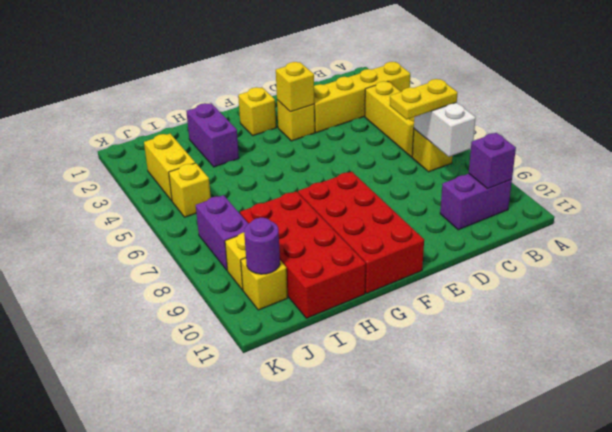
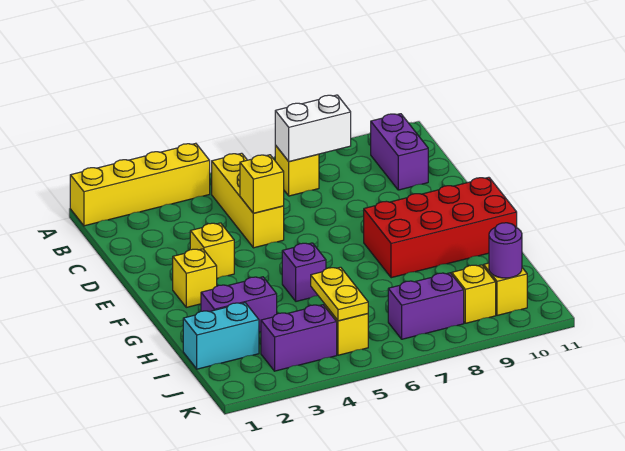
yellow brick A3:D3 level 1 -> yellow brick A1:A4 level 1
yellow brick B4:B6 level 1 -> yellow brick B5:D5 level 1
yellow plate B7:C7 level 3 -> yellow plate I5:J5 level 2
purple brick B10 level 2 -> purple brick G5 level 1
yellow brick E3 level 2 -> yellow brick D5 level 2
red brick H8:I11 level 1 -> none
none -> cyan brick I1:I2 level 1
yellow brick J3:J4 level 1 -> purple brick J3:J4 level 1

